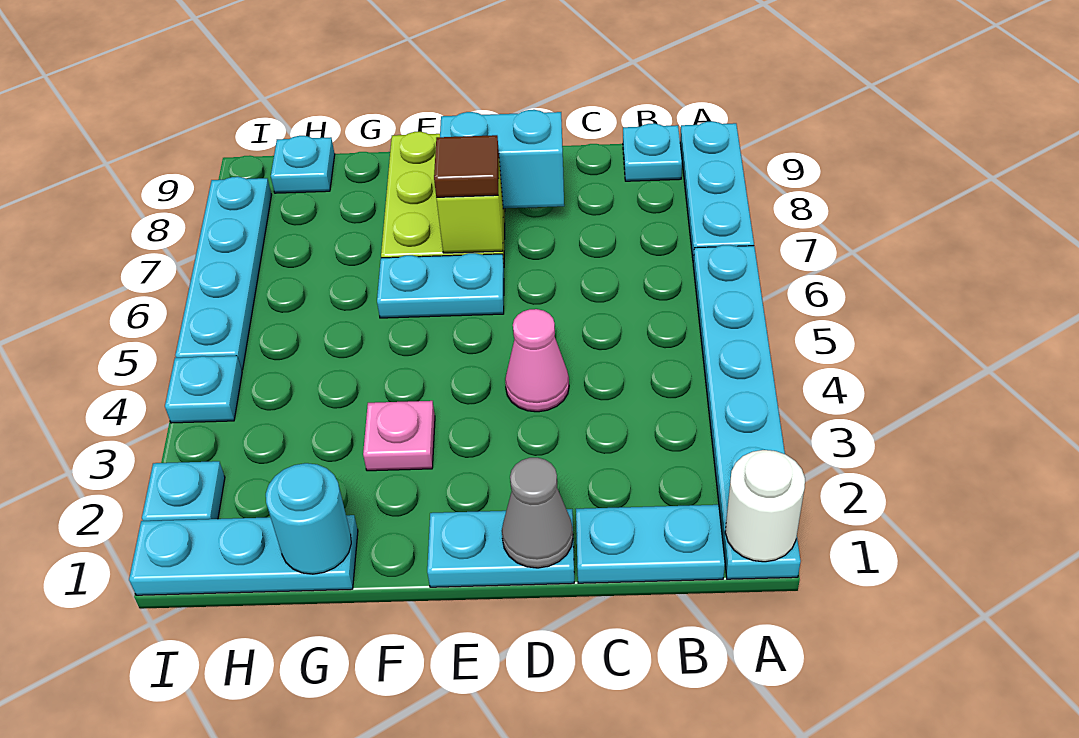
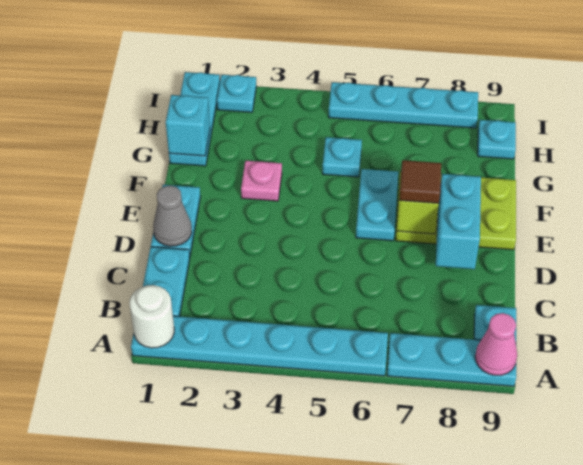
pink cone D4 level 1 -> pink cone A9 level 2
cyan round brick G1 level 2 -> cyan brick G1 level 2
cyan plate I4 level 1 -> cyan plate G5 level 1

